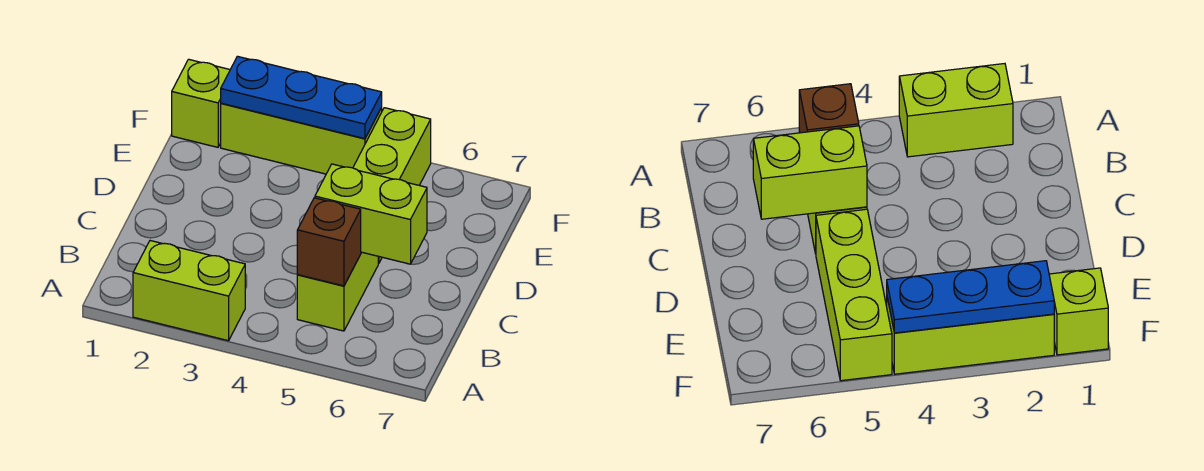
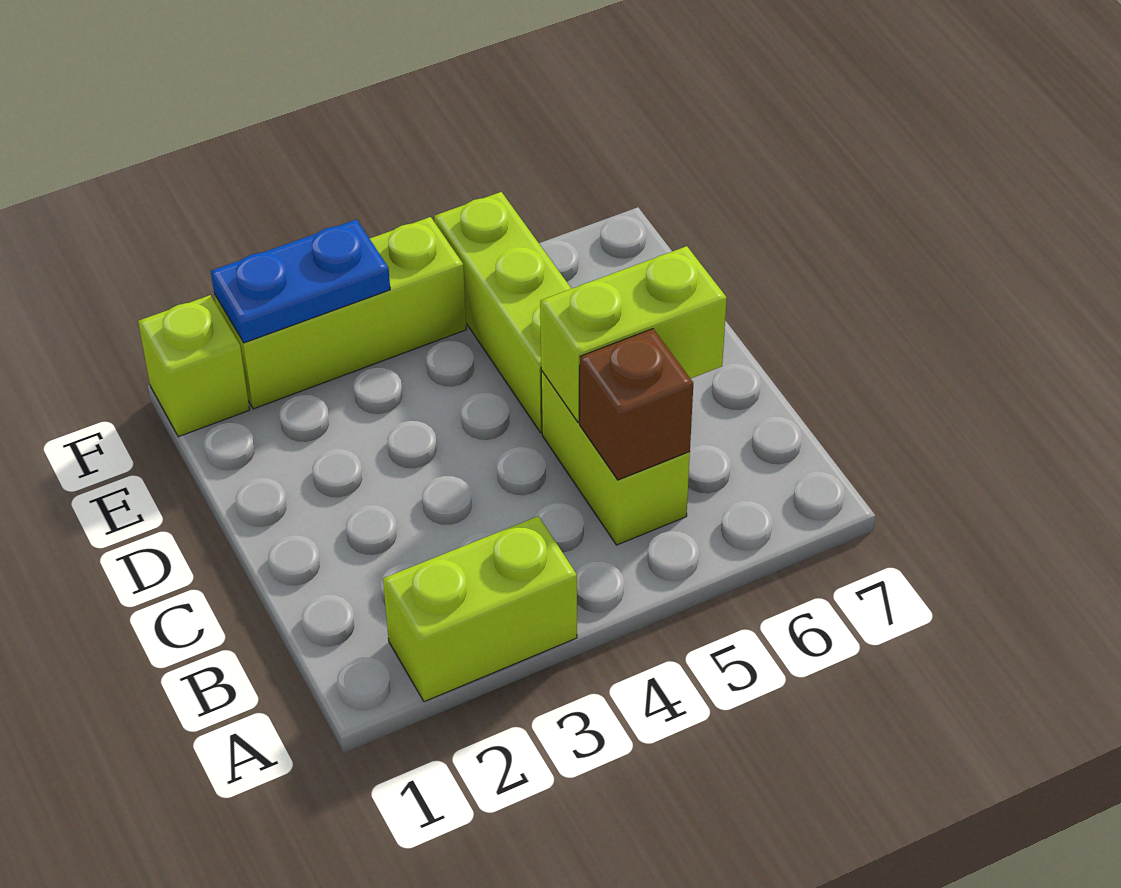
blue plate F2:F4 level 2 -> blue plate F2:F3 level 2

